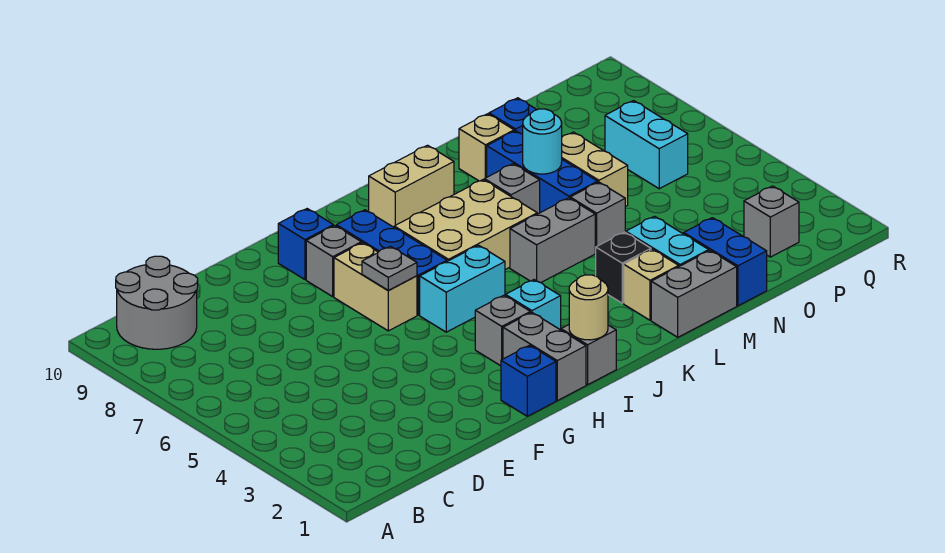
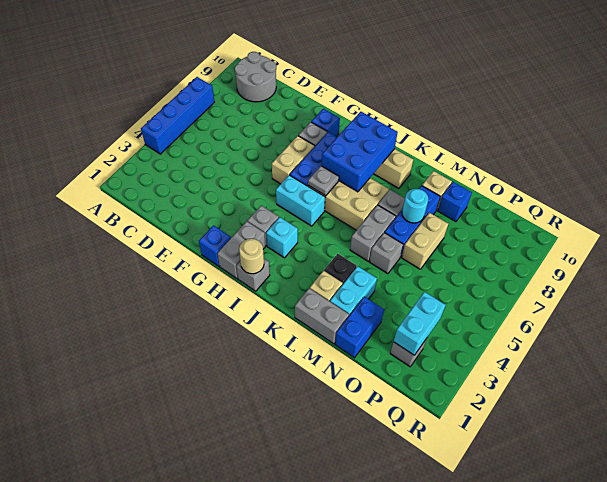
none -> blue brick A4:A7 level 1
grey plate G6 level 2 -> grey plate I6 level 2
none -> blue brick I7:J9 level 2
grey brick K5:L5 level 1 -> grey brick L5:L6 level 1
cyan brick P6:P7 level 1 -> cyan brick P2:P3 level 2

